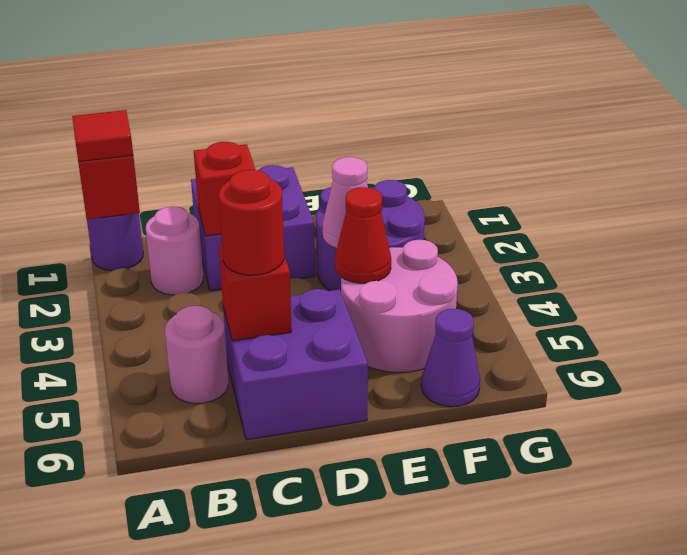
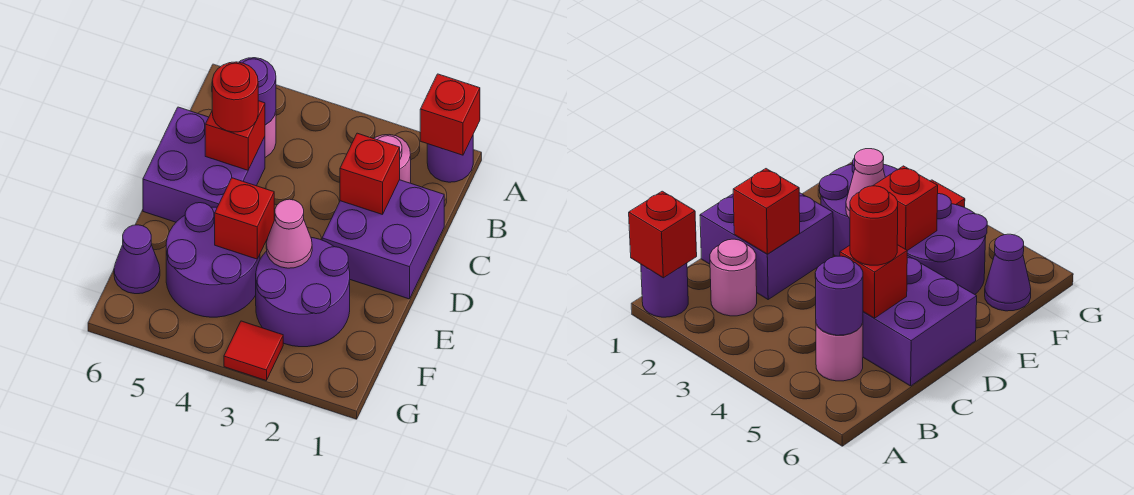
red tile A1 level 3 -> red tile G3 level 1
none -> purple round brick B5 level 2
pink round brick E4:F5 level 1 -> purple round brick E4:F5 level 1
red cone E4 level 2 -> red brick E4 level 2

